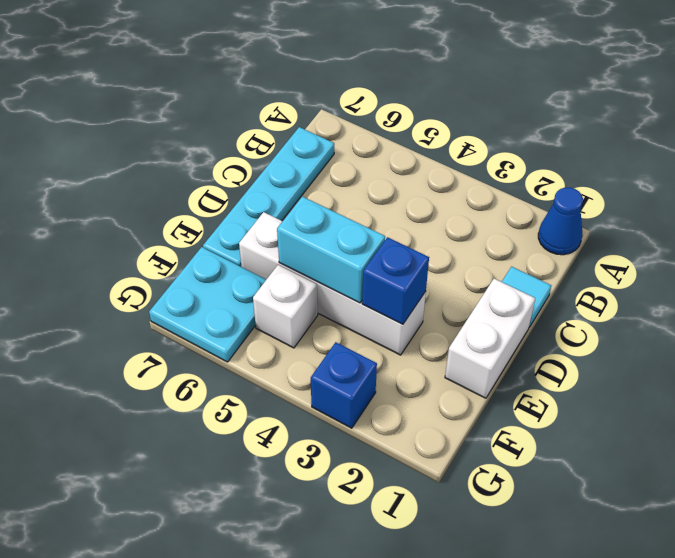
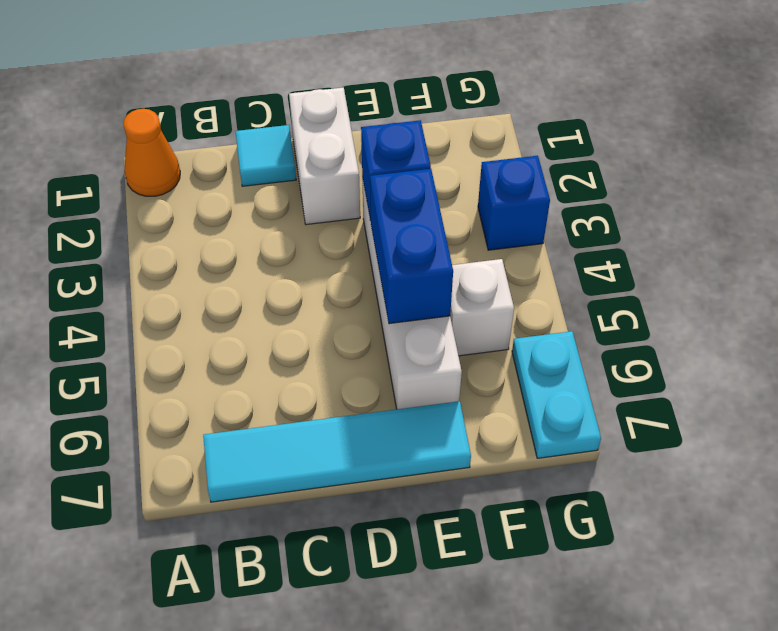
blue cone A1 level 1 -> orange cone A1 level 1
cyan plate B7:E7 level 1 -> cyan tile B7:E7 level 1
white brick D1:E1 level 1 -> white brick D1:D2 level 1
cyan brick E4:E5 level 2 -> blue brick E4:E5 level 2
cyan plate F6:G7 level 1 -> cyan plate G6:G7 level 1

